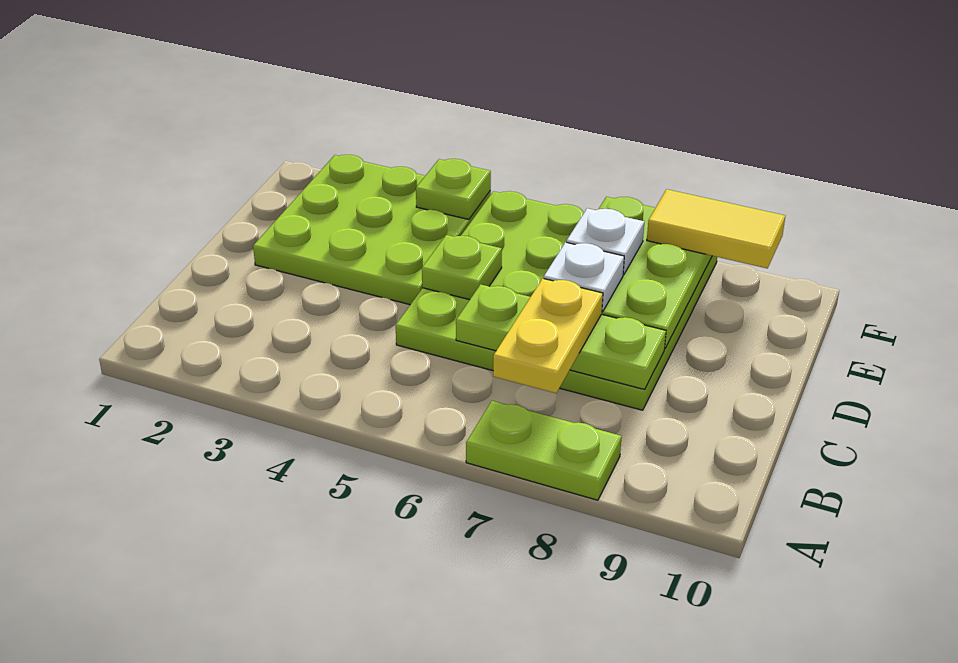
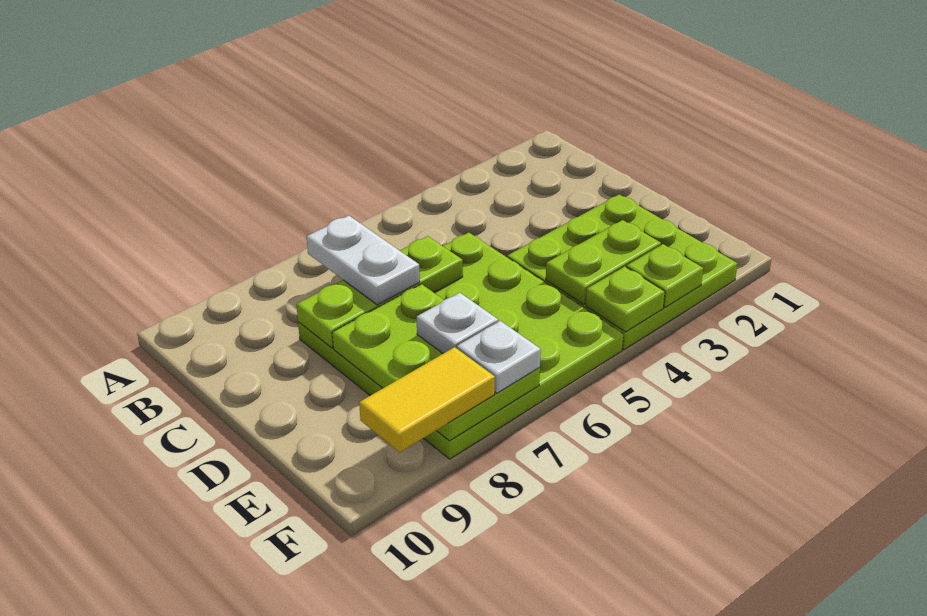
lime plate A7:A8 level 1 -> lime plate E3:E4 level 2
yellow plate B7:C7 level 3 -> white plate B7:C7 level 3
lime plate D5 level 2 -> lime plate F3 level 2
white plate D7 level 3 -> white plate F7 level 3

